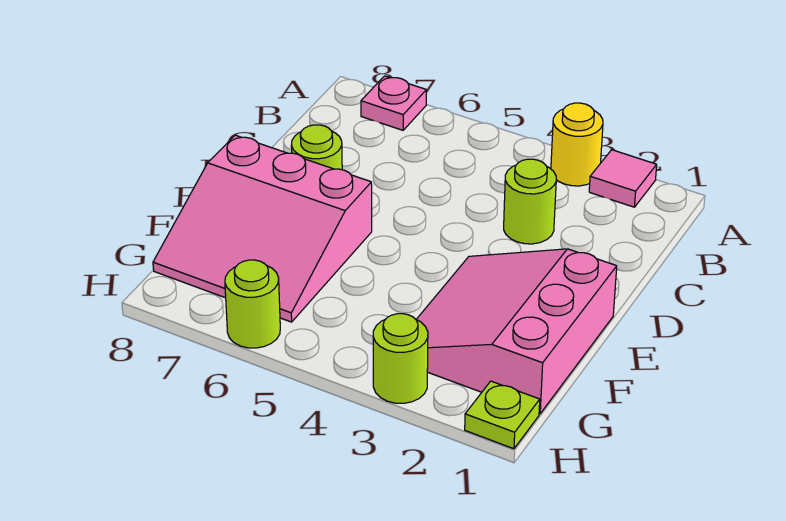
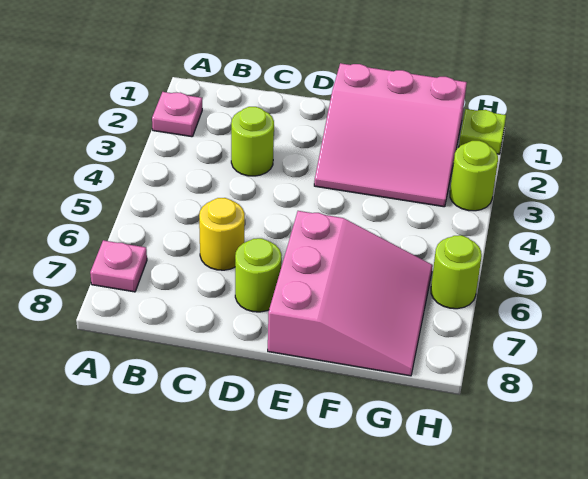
pink tile A2 level 1 -> pink plate A2 level 1
yellow round brick A3 level 1 -> yellow round brick C6 level 1

